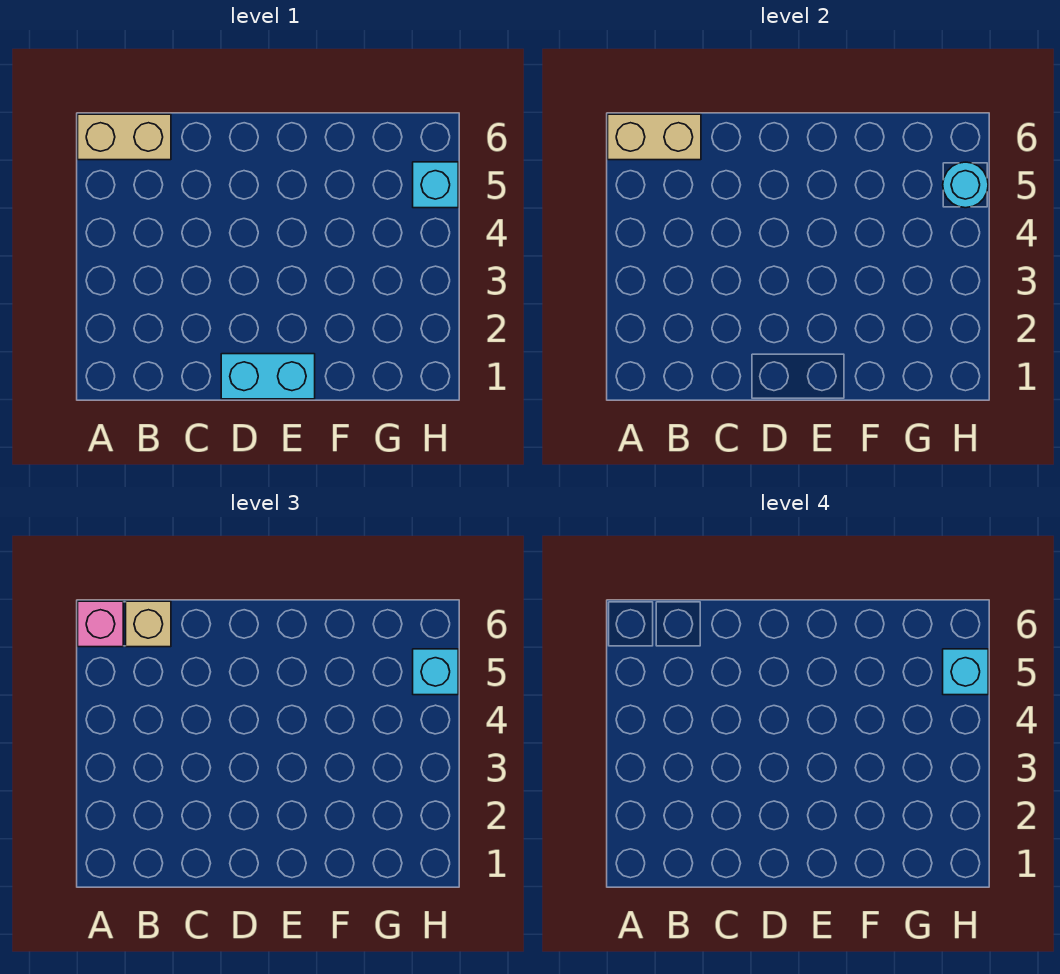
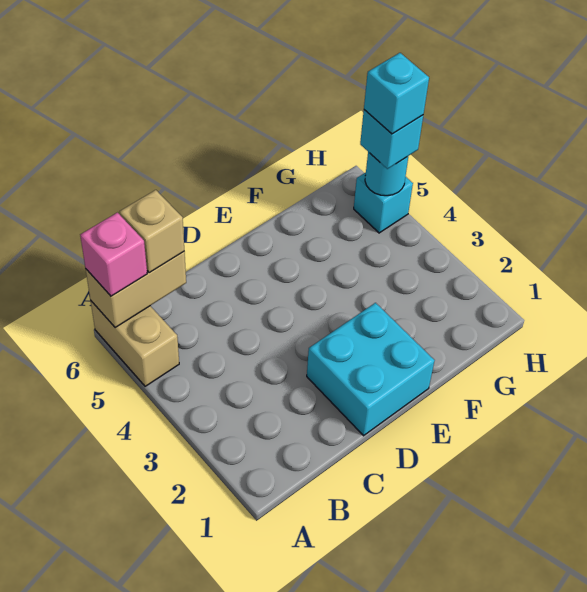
tan brick A6:B6 level 1 -> tan brick A5:A6 level 1
cyan brick D1:E1 level 1 -> cyan brick D1:E2 level 1

